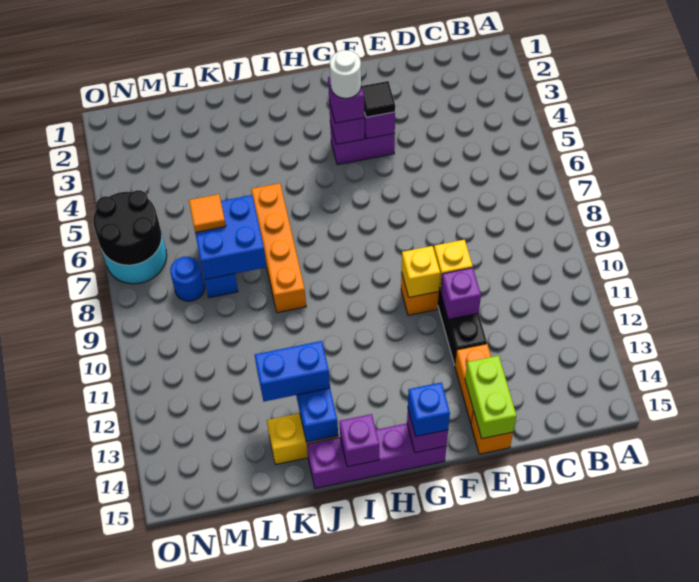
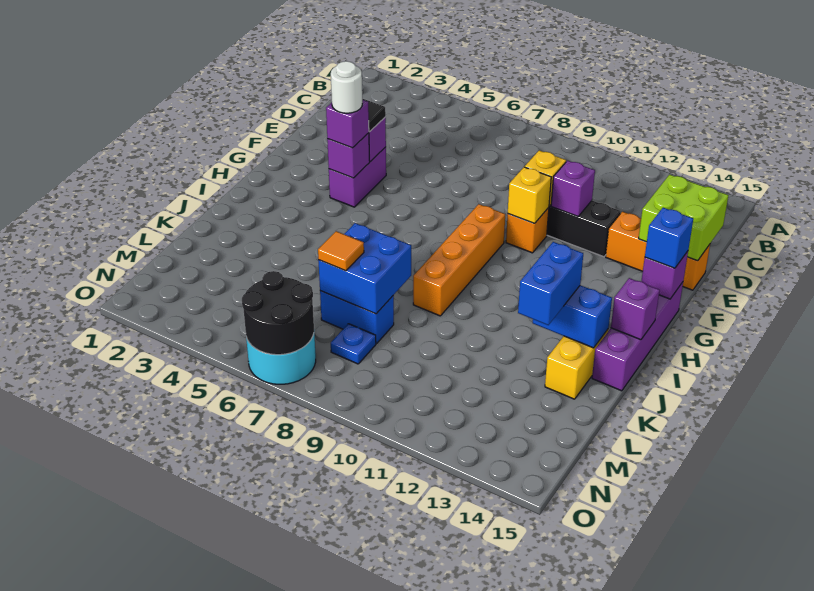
lime brick E14:E15 level 2 -> lime brick D14:E15 level 2
orange brick J6:J9 level 1 -> orange brick G9:J9 level 1
blue round brick M8 level 1 -> blue plate M8 level 1

